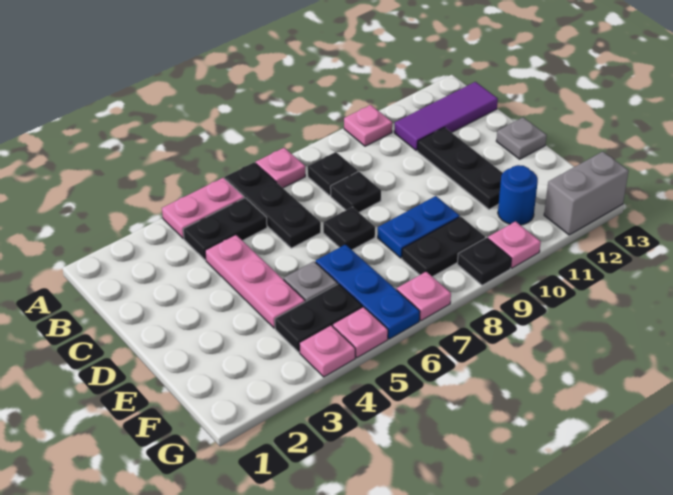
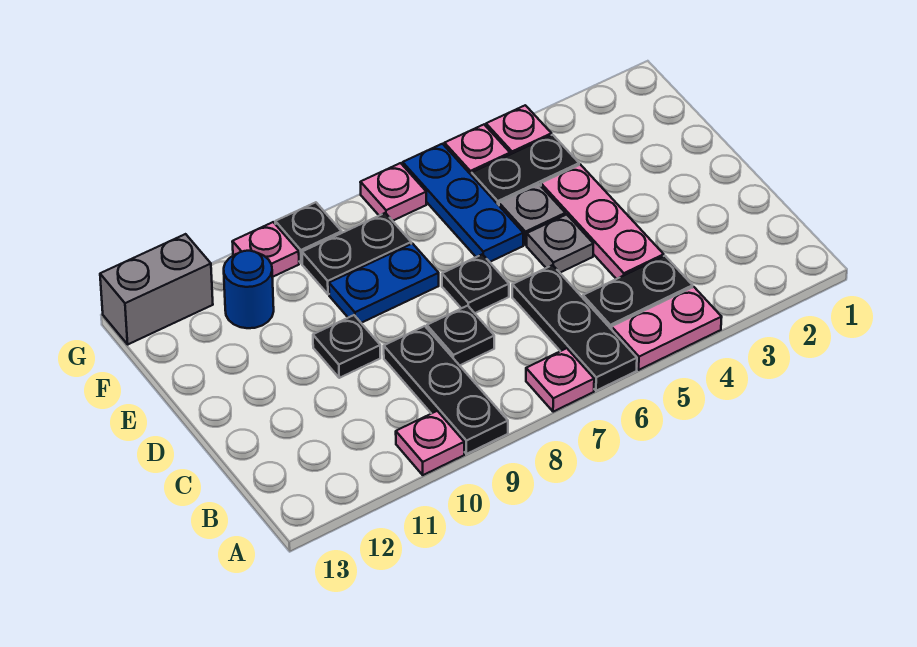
black plate B8 level 1 -> black plate D10 level 1
purple tile B11:B13 level 1 -> none
black plate C11:E11 level 1 -> black plate A9:C9 level 1
grey plate D13 level 1 -> grey plate D5 level 1

